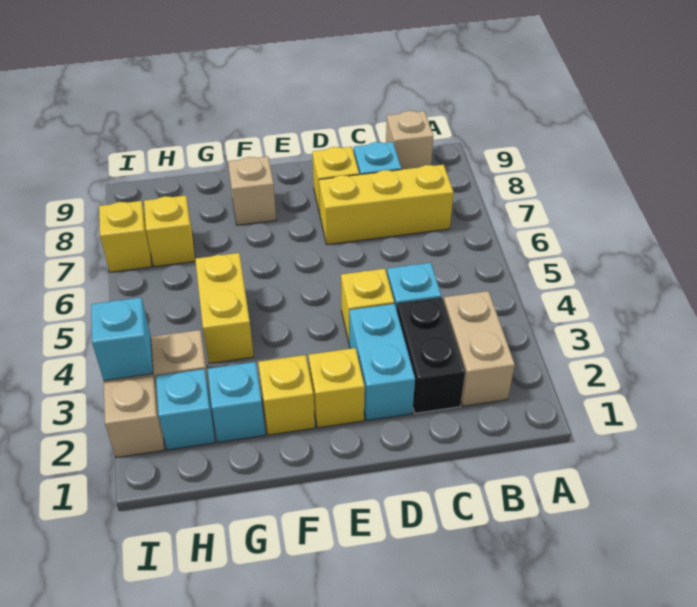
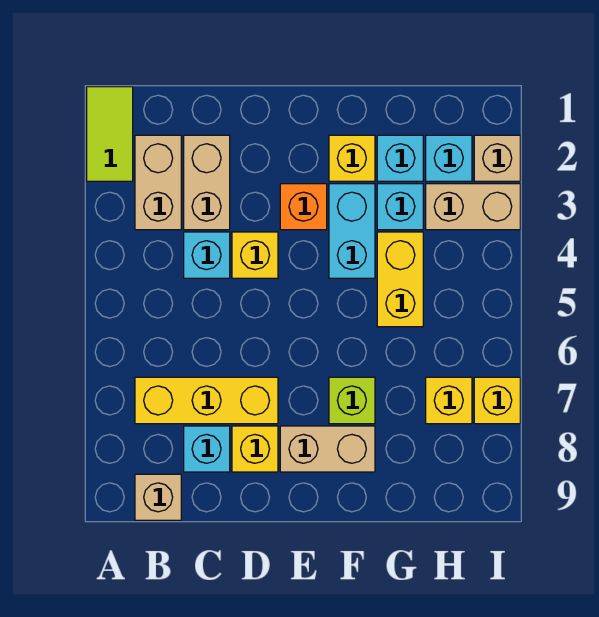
none -> lime tile A1:A2 level 1
black brick C2:C3 level 1 -> tan brick C2:C3 level 1
cyan brick D2:D3 level 1 -> cyan brick F3:F4 level 1
yellow brick E2 level 1 -> none
none -> orange brick E3 level 1
none -> lime brick F7 level 1
tan brick F8 level 1 -> tan brick E8:F8 level 1
cyan brick I3 level 2 -> cyan brick G3 level 1

